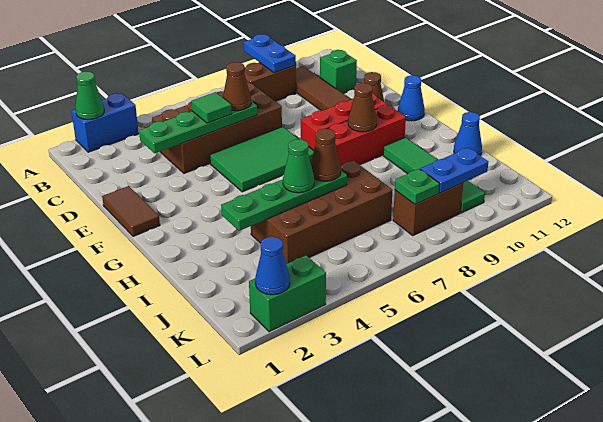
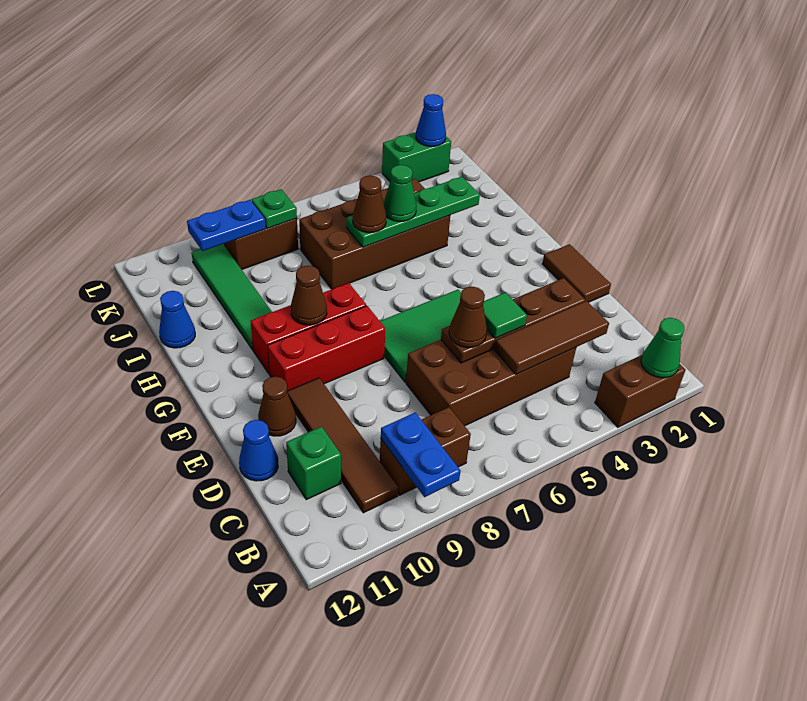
blue brick A2:A3 level 1 -> brown brick A2:A3 level 1
none -> brown tile C3:C5 level 2
green plate D3:D6 level 2 -> brown plate D3:D6 level 2
blue cone F12 level 1 -> blue cone D12 level 1

